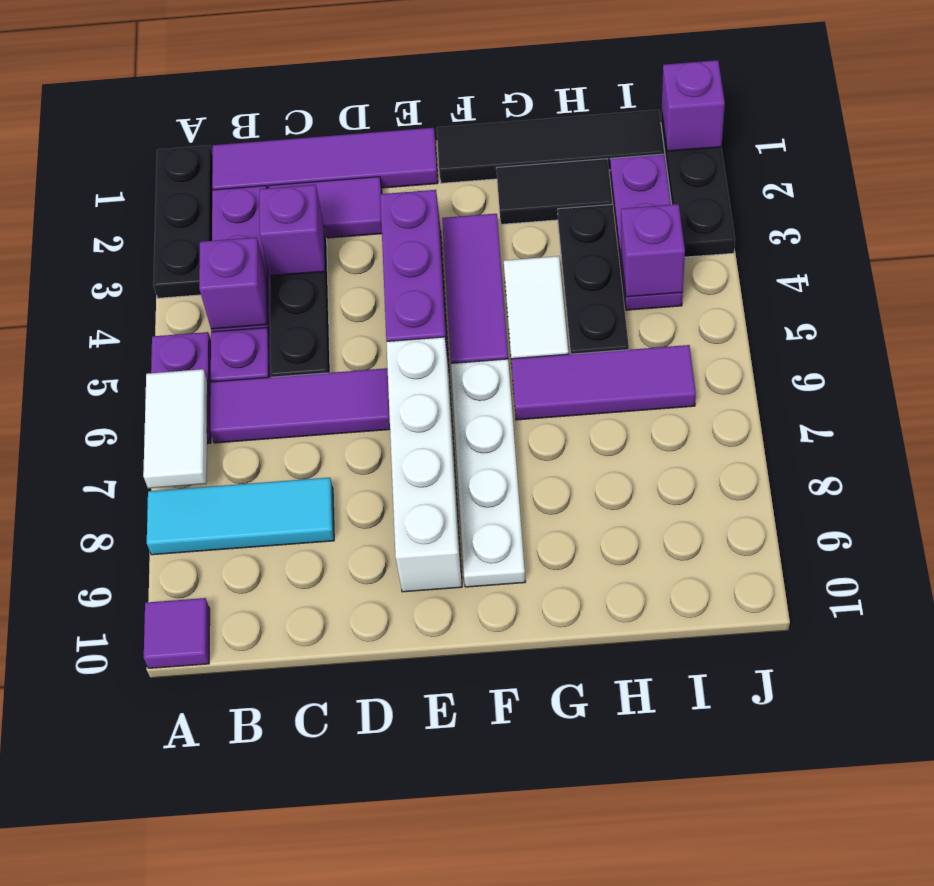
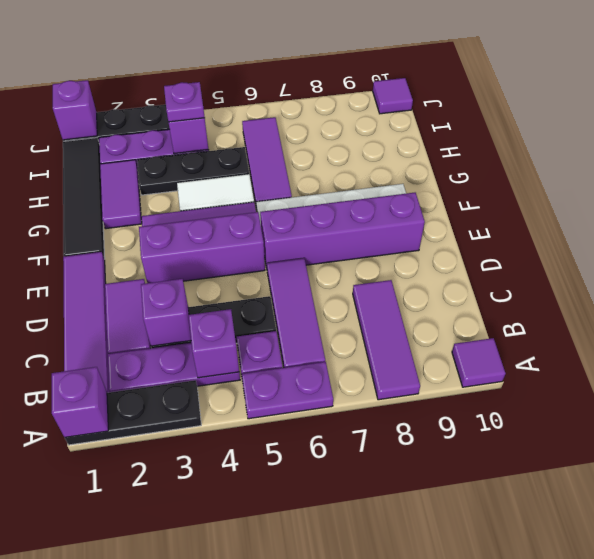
none -> purple brick A1 level 2
white tile A6:A7 level 2 -> none
cyan tile A8:C8 level 1 -> purple tile A8:C8 level 1
white brick E6:E9 level 1 -> purple brick E6:E9 level 1
black tile G2:H2 level 1 -> purple tile G2:H2 level 1
none -> purple plate I4 level 3
none -> purple tile J10 level 1

